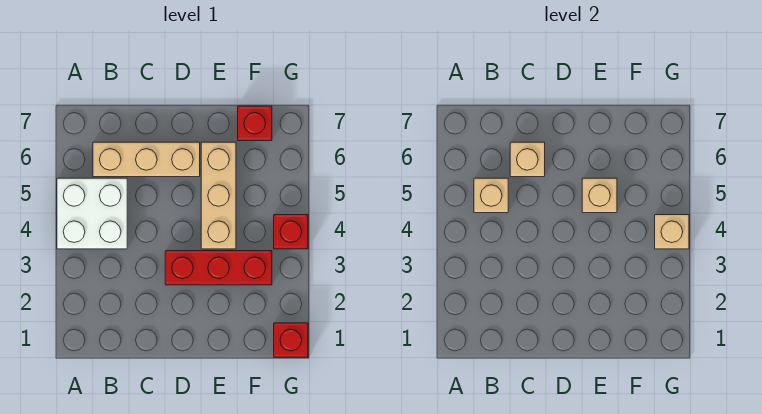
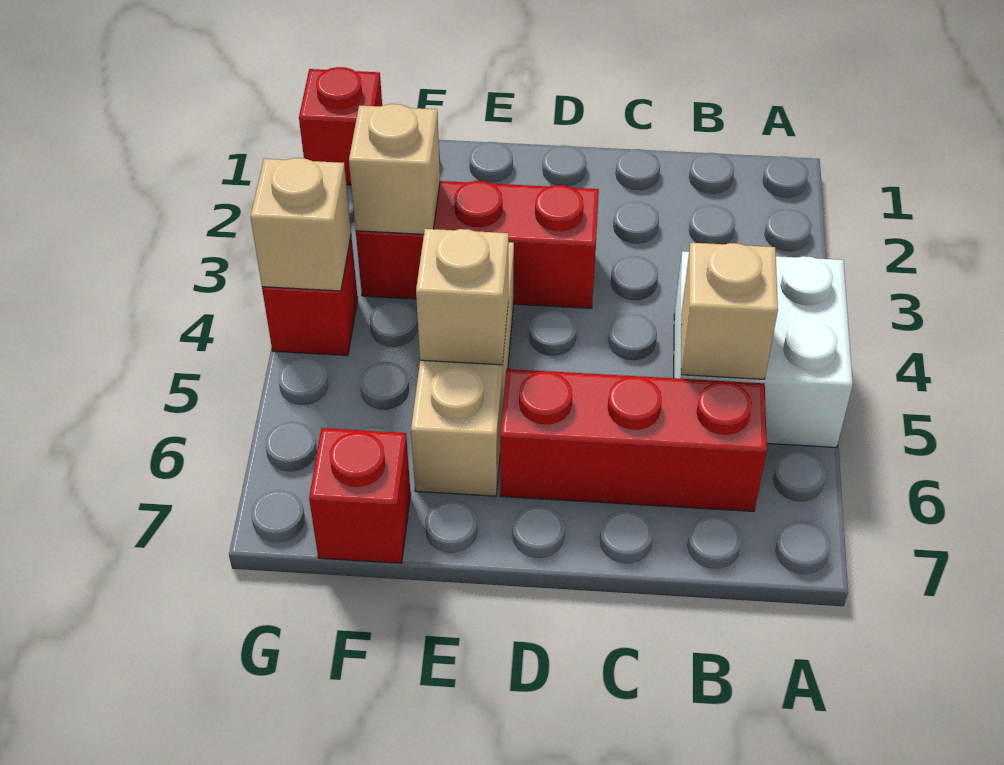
tan brick B6:D6 level 1 -> red brick B6:D6 level 1
tan brick C6 level 2 -> tan brick F3 level 2

